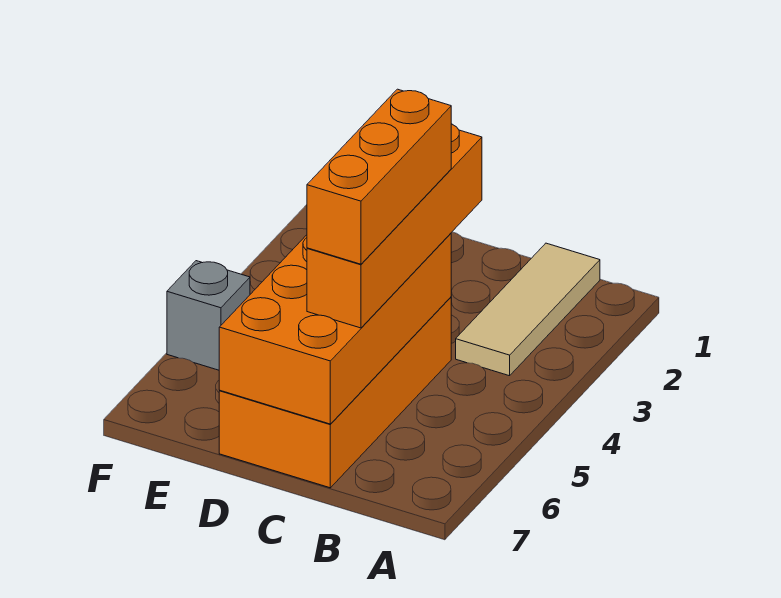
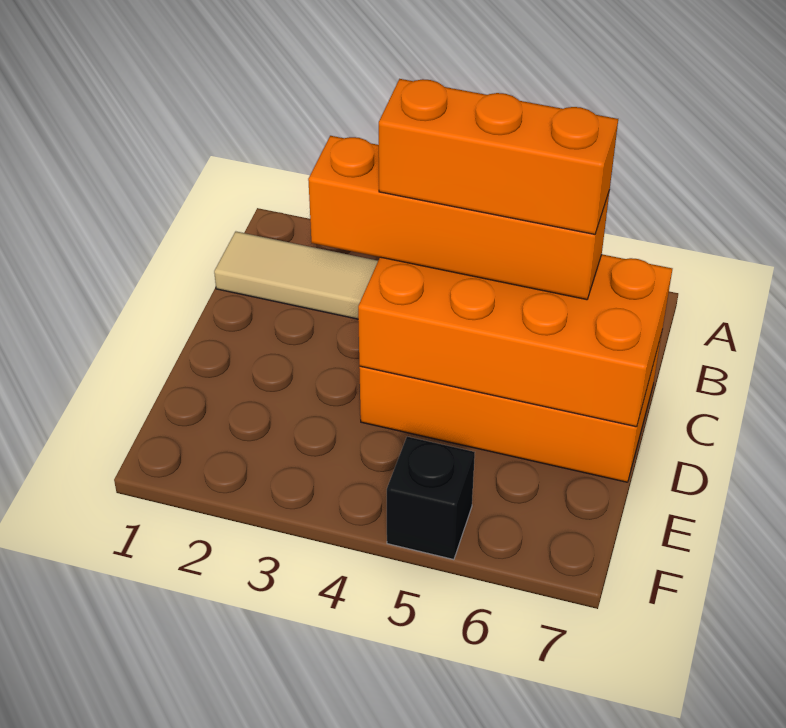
grey brick F5 level 1 -> black brick F5 level 1

